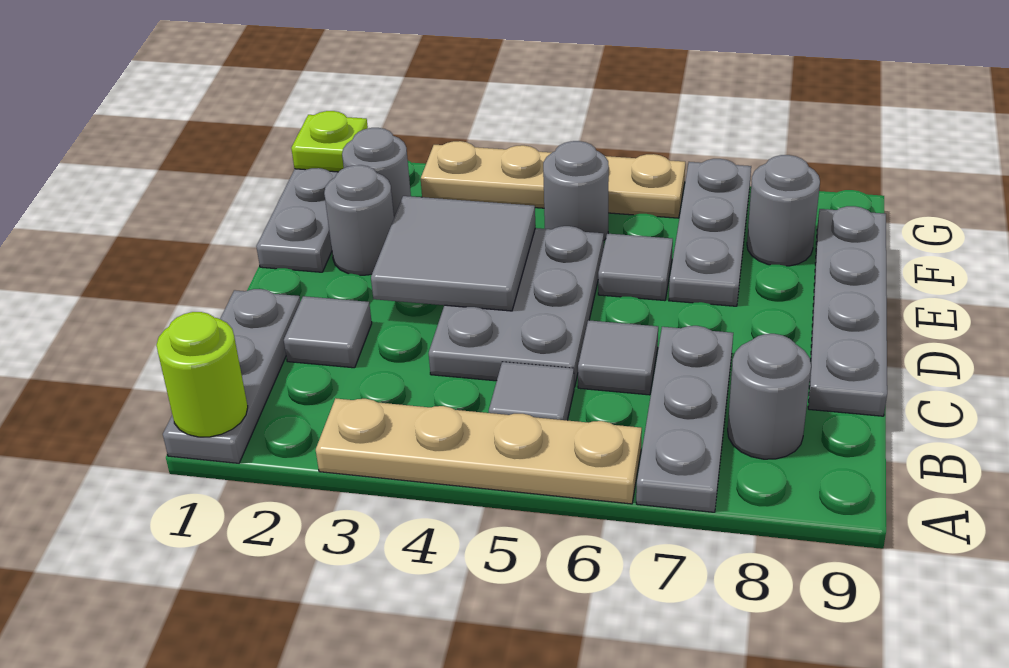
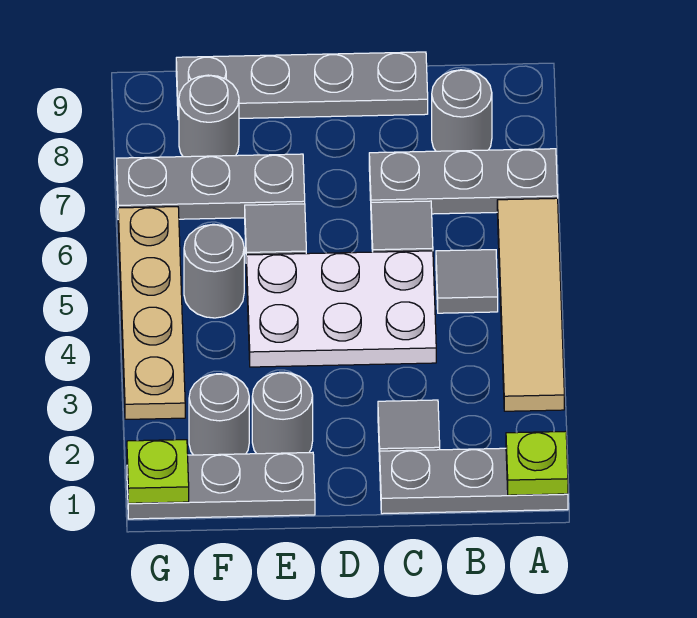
lime round brick A1 level 2 -> lime plate A1 level 2
tan plate A3:A6 level 1 -> tan tile A3:A6 level 1
grey plate C4:E5 level 1 -> white plate C4:E5 level 1
grey tile D3:E4 level 2 -> none

